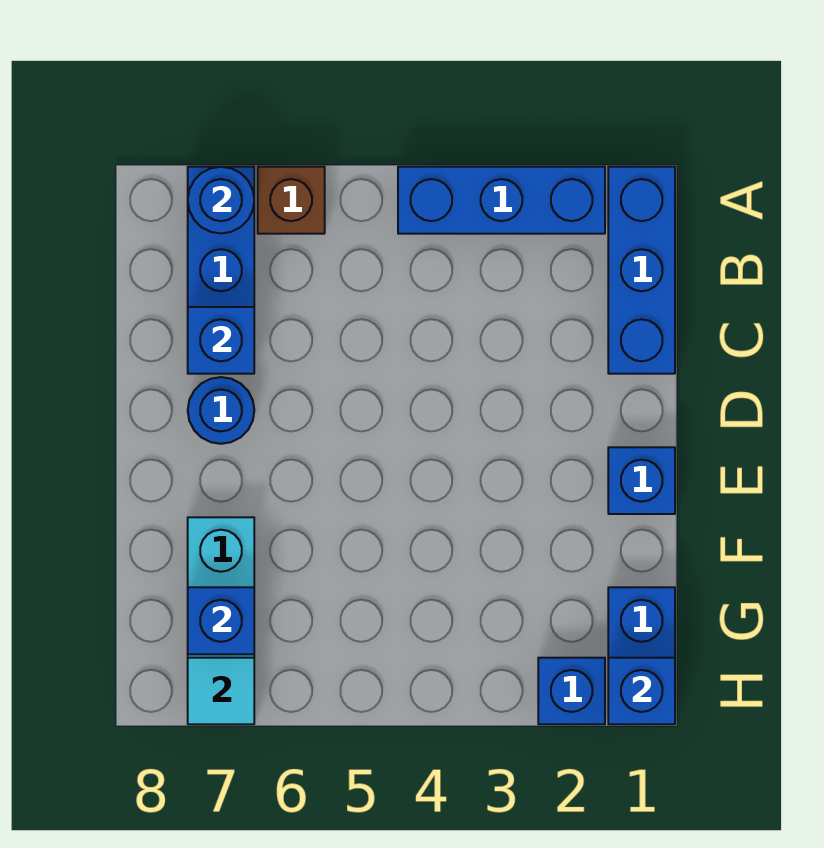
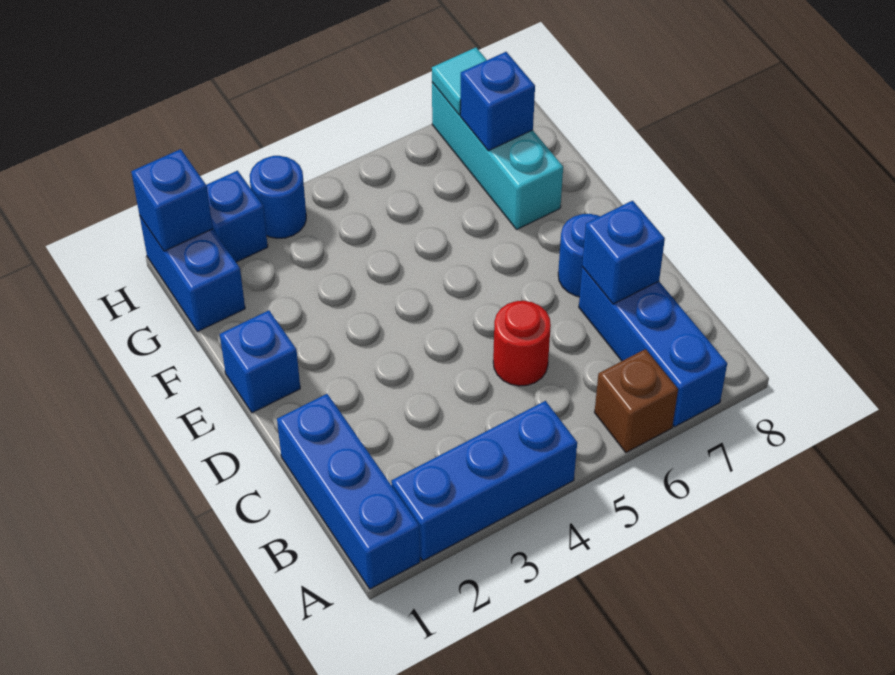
blue round brick A7 level 2 -> blue round brick H3 level 1
none -> red round brick C5 level 1

